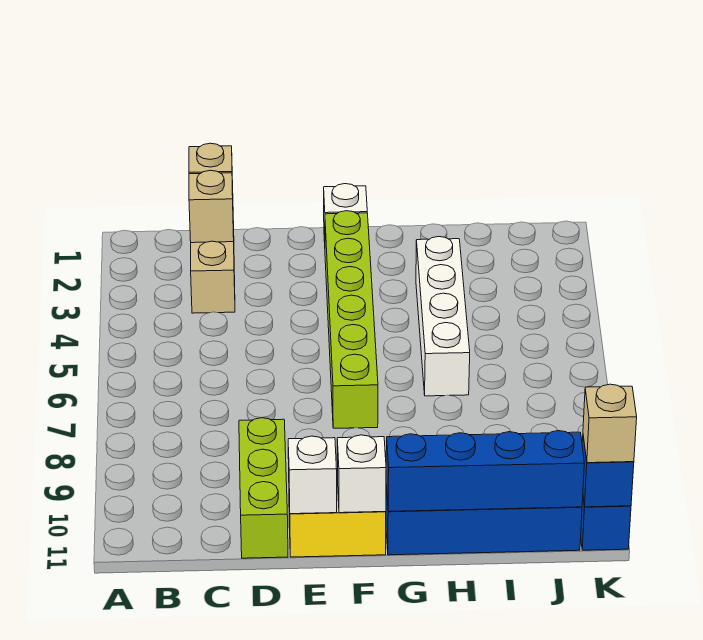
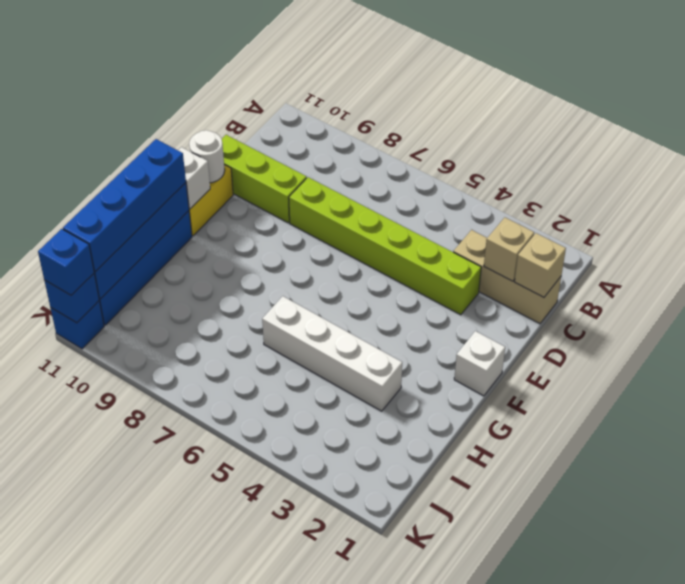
white brick E11 level 2 -> white round brick E11 level 2
lime brick F2:F7 level 1 -> lime brick D3:D8 level 1
none -> blue brick G11:J11 level 3
tan brick K11 level 3 -> blue brick K11 level 3

